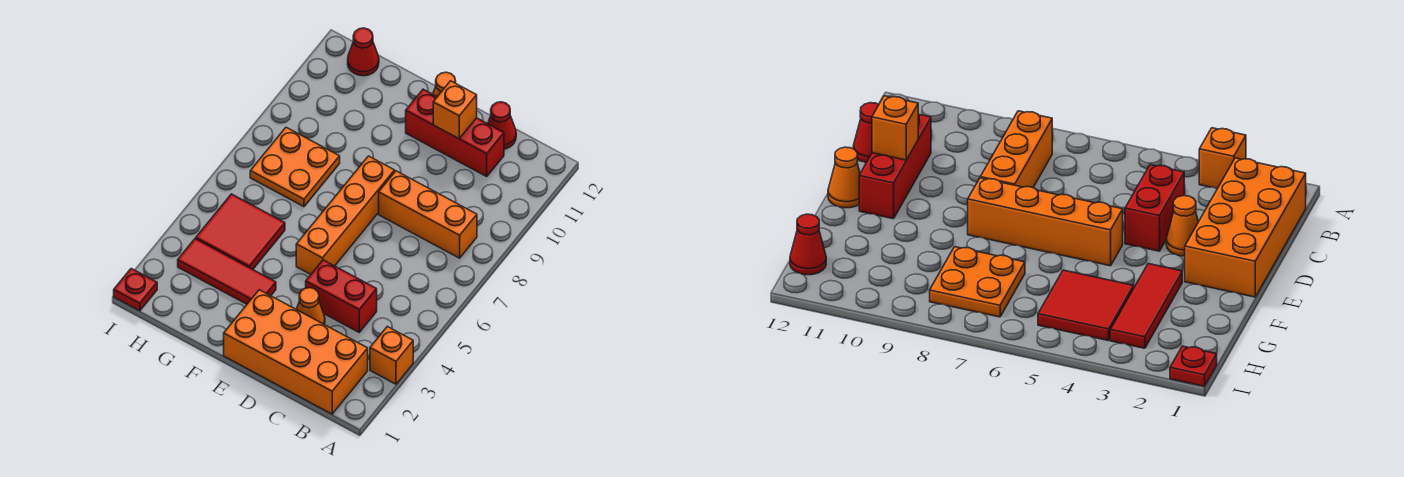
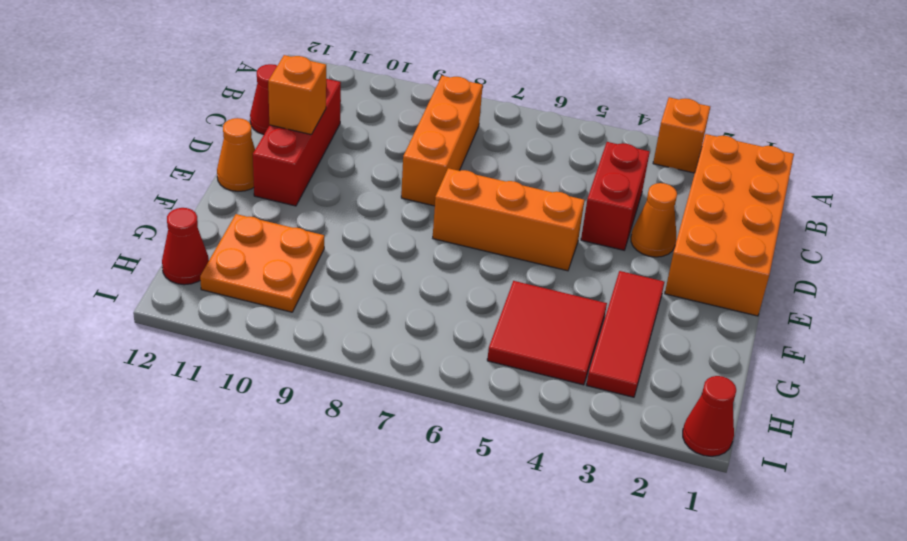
orange brick E5:E8 level 1 -> orange brick E5:E7 level 1
orange plate G7:H8 level 1 -> orange plate G10:H11 level 1
red plate I1 level 1 -> red cone I1 level 1

